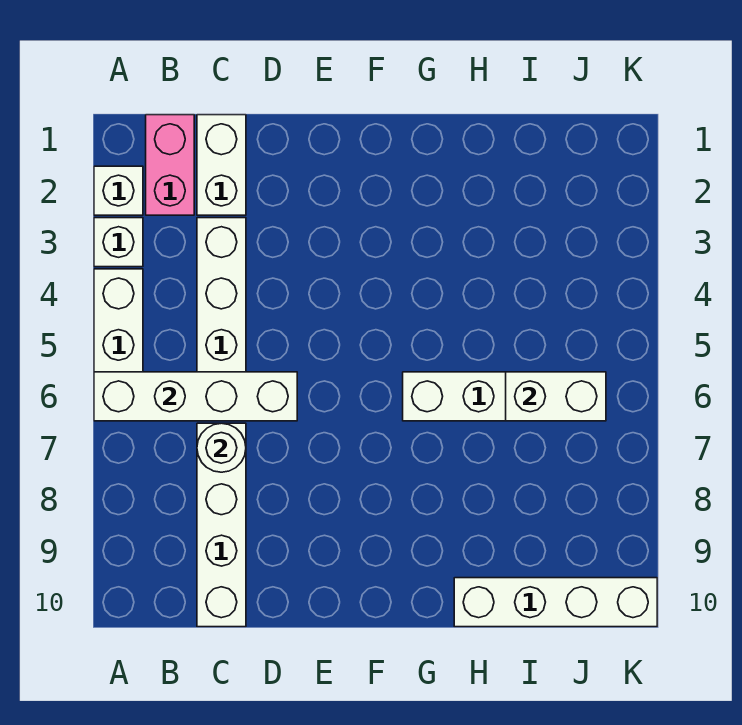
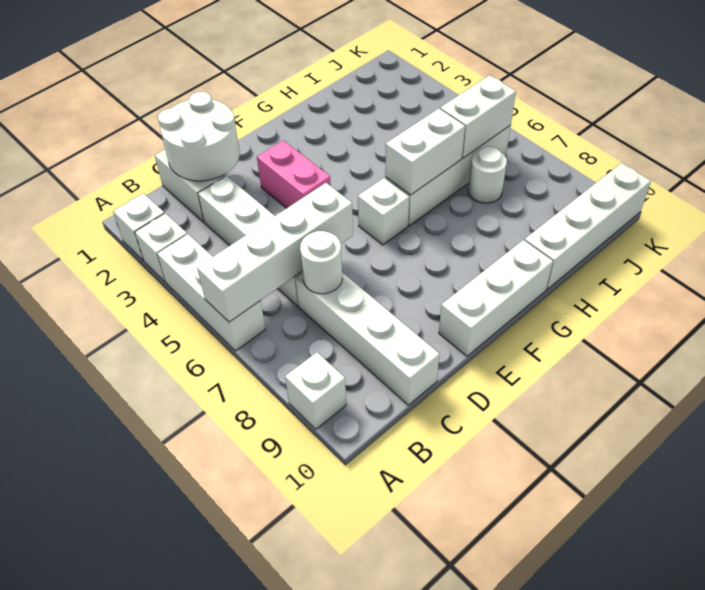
none -> white brick A9 level 1
pink brick B1:B2 level 1 -> pink brick E3:E4 level 1
none -> white round brick C1:D2 level 2
none -> white brick E10:G10 level 1
none -> white brick F6 level 1
none -> white brick G6:H6 level 2
none -> white round brick I7 level 1

